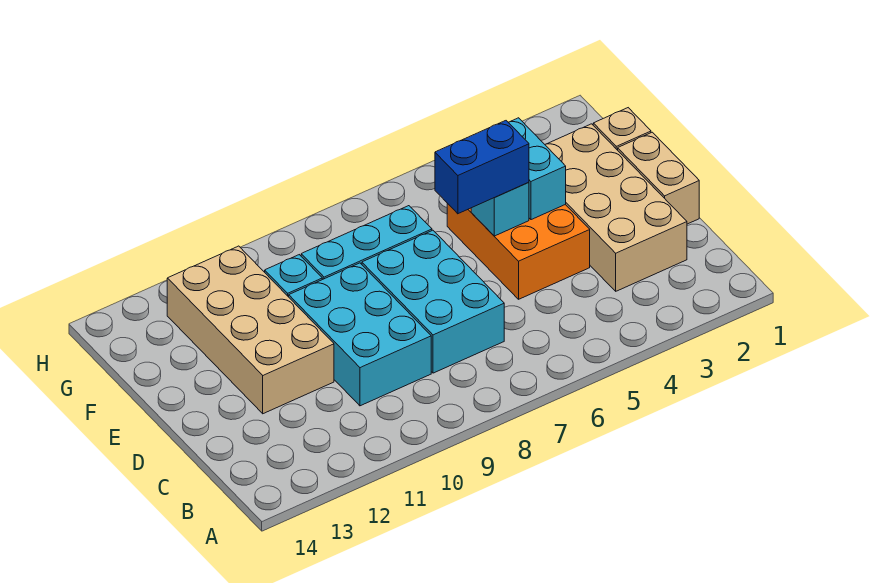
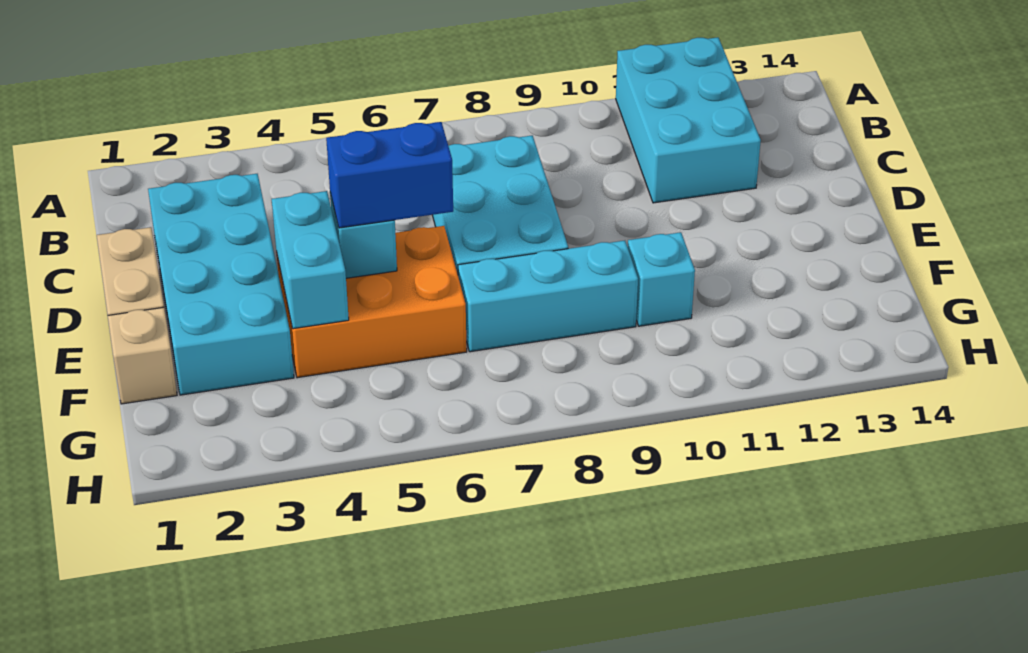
tan brick C2:F3 level 1 -> cyan brick C2:F3 level 1
cyan brick C9:E10 level 1 -> cyan brick A11:C12 level 1
orange brick D4:F5 level 1 -> orange brick E4:F6 level 1
tan brick D11:G12 level 1 -> none

